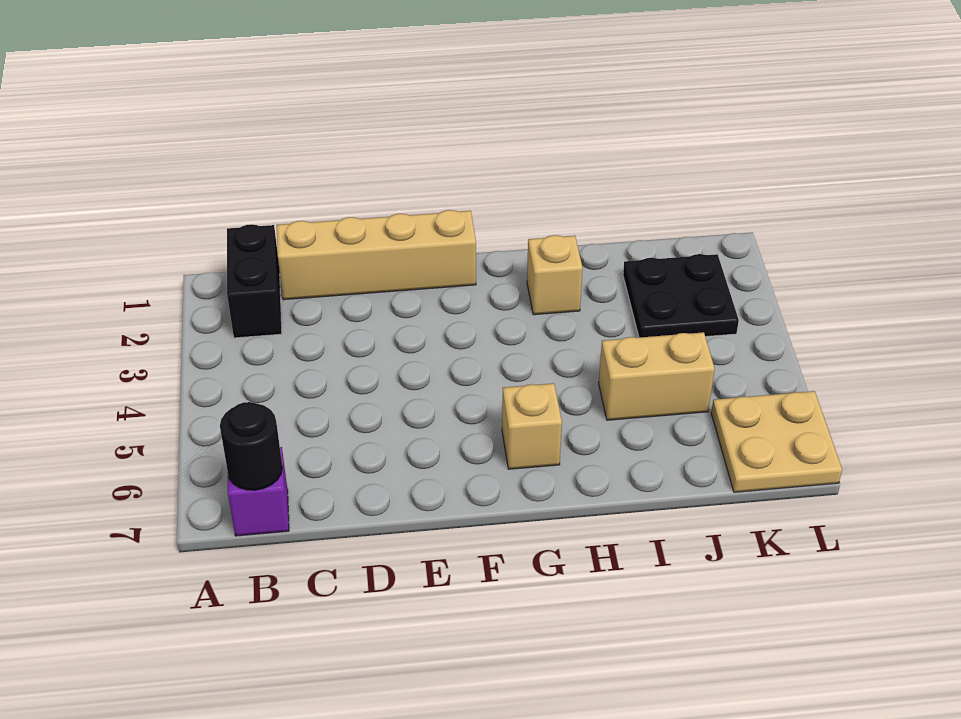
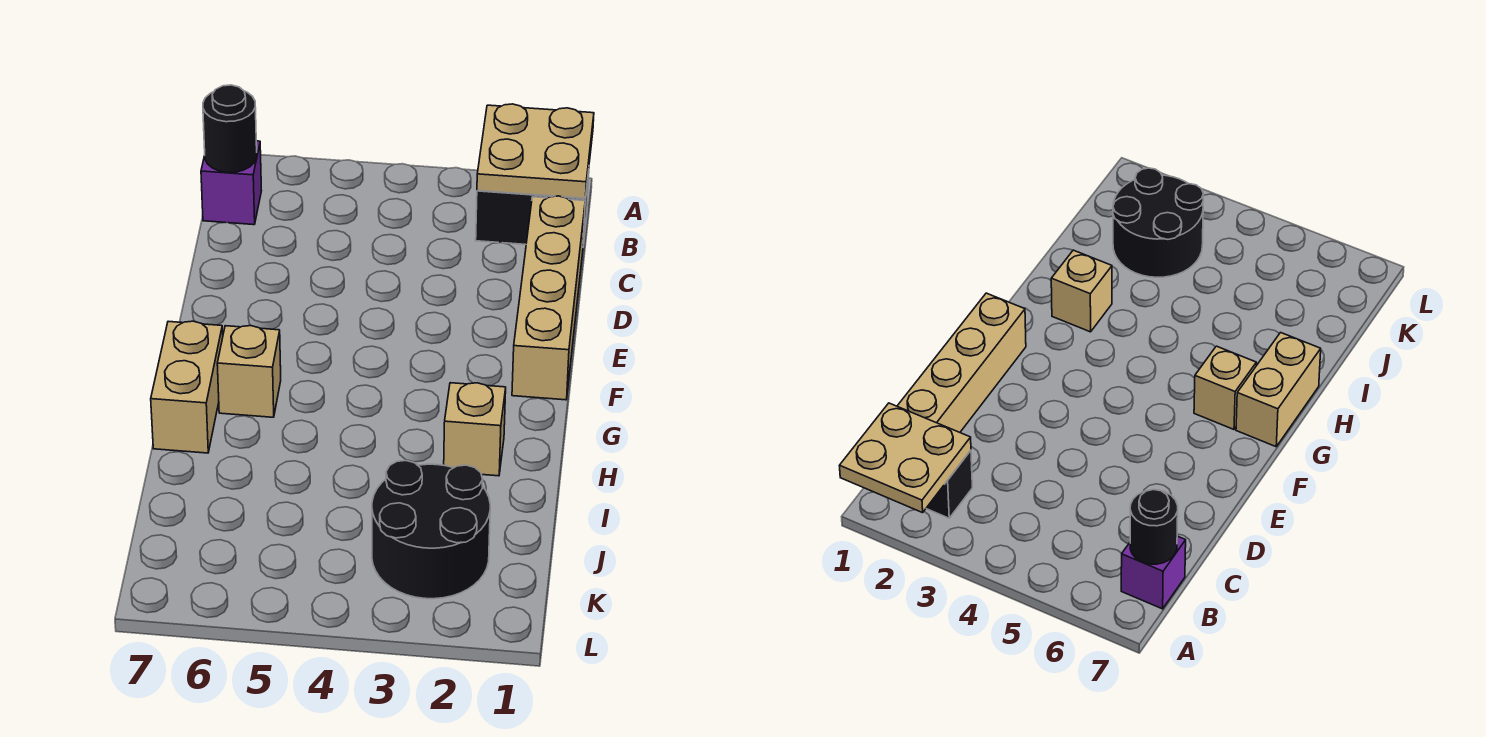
tan brick I5:J5 level 1 -> tan brick G7:H7 level 1
black plate J2:K3 level 1 -> black round brick J2:K3 level 1
tan plate K6:L7 level 1 -> tan plate A1:B2 level 2

